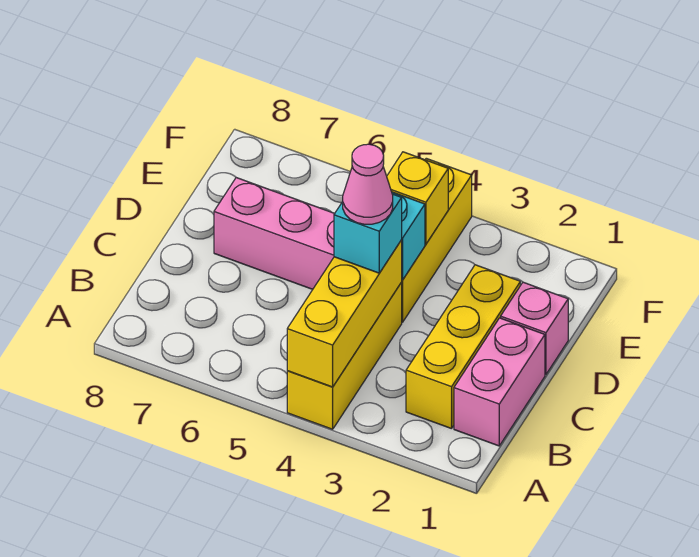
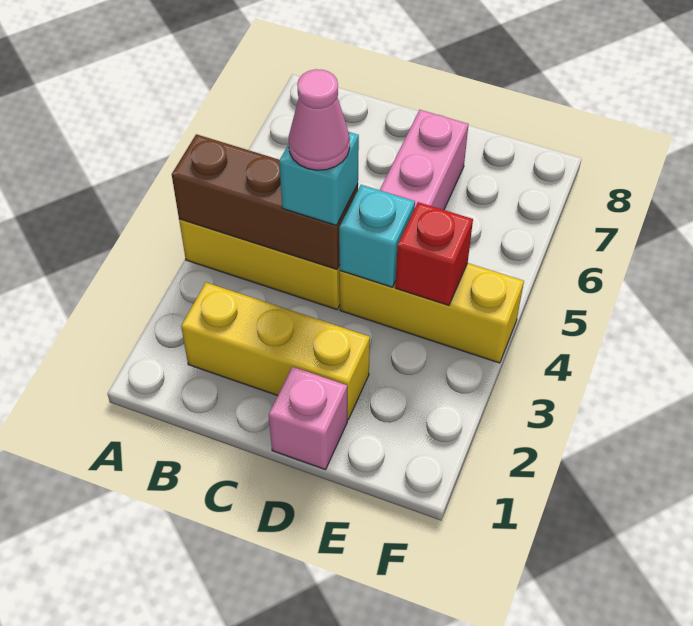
yellow brick A4:C4 level 2 -> brown brick A4:C4 level 2
pink brick B1:C1 level 1 -> none
yellow brick E4 level 2 -> red brick E4 level 2

